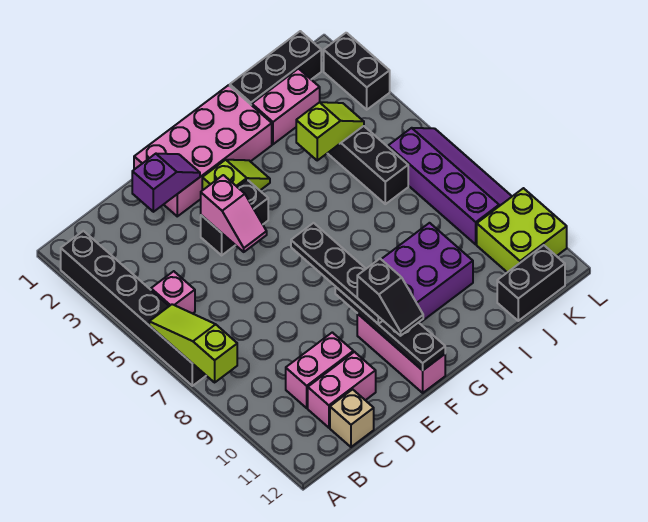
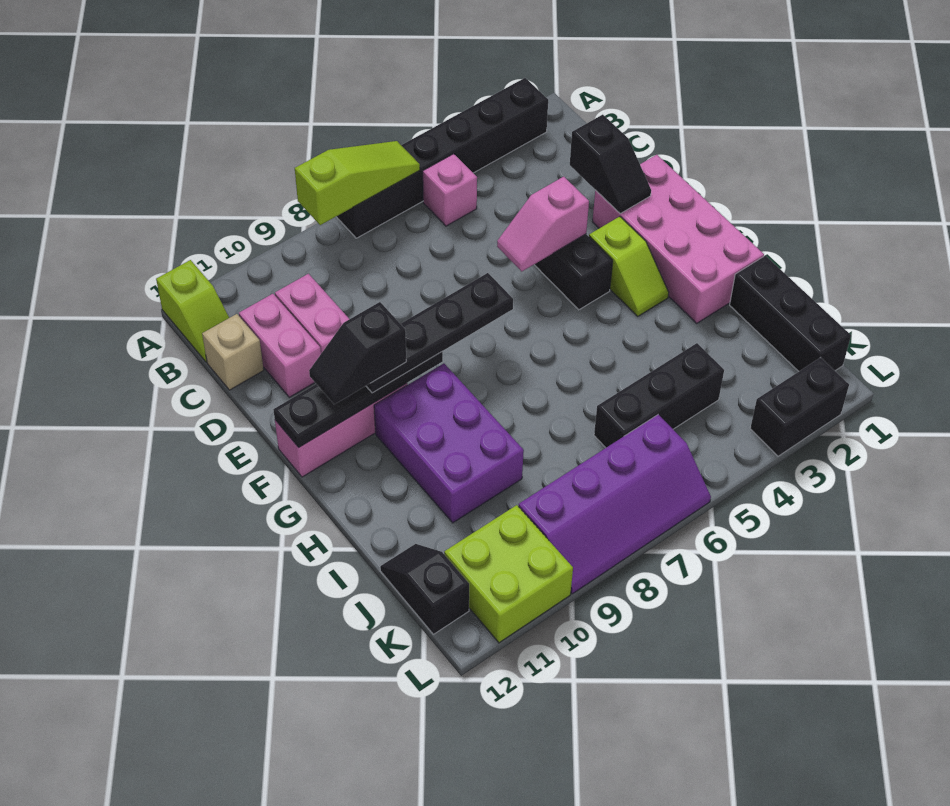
purple slope D2:E2 level 2 top D -> black slope D2:E2 level 2 top D
pink brick I2:J2 level 1 -> none
lime slope I4:J4 level 2 top I -> lime slope A12:B12 level 1 top A
black brick J12:K12 level 1 -> black slope J12:K12 level 1 top K

